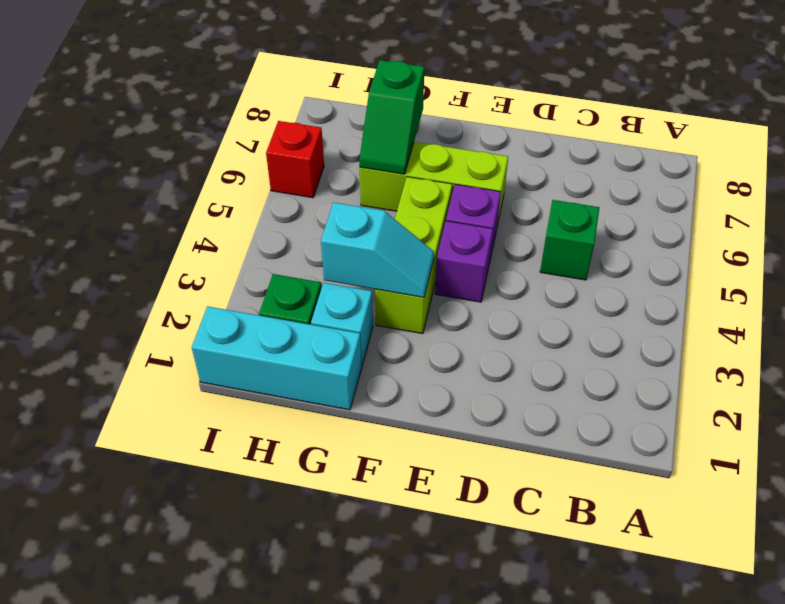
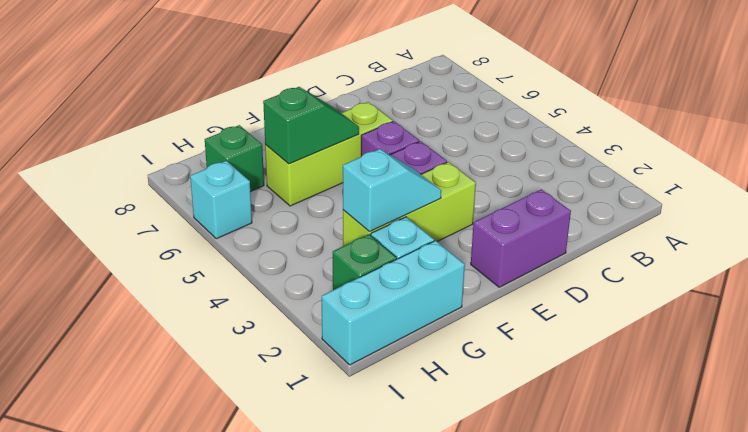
green brick C5 level 1 -> green brick H7 level 1
none -> purple brick D1:E1 level 1
lime brick F3:F5 level 1 -> lime brick E3:G3 level 1
green slope G6:G7 level 2 top 7 -> green slope F6:G6 level 2 top G
red brick I6 level 1 -> cyan brick I6 level 1

